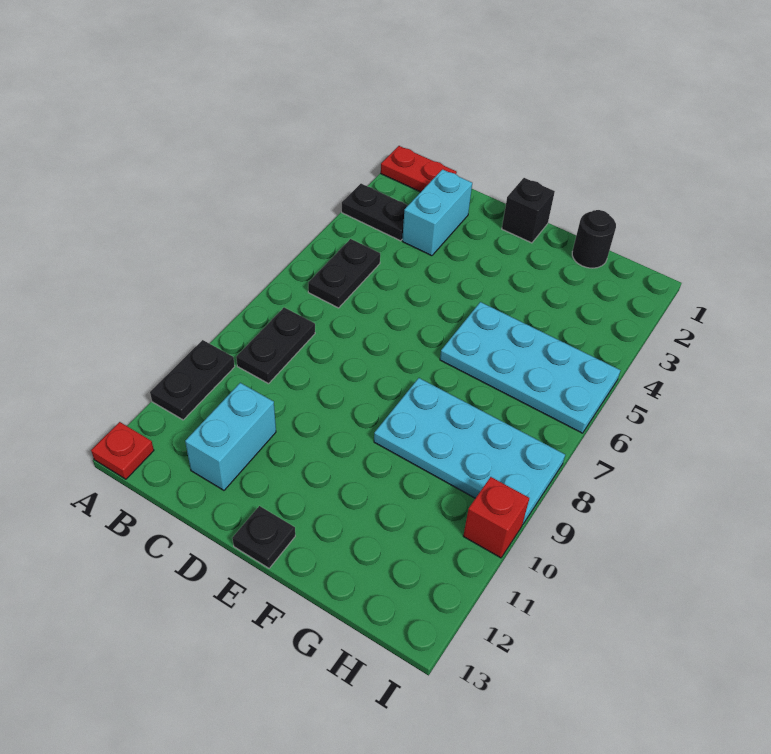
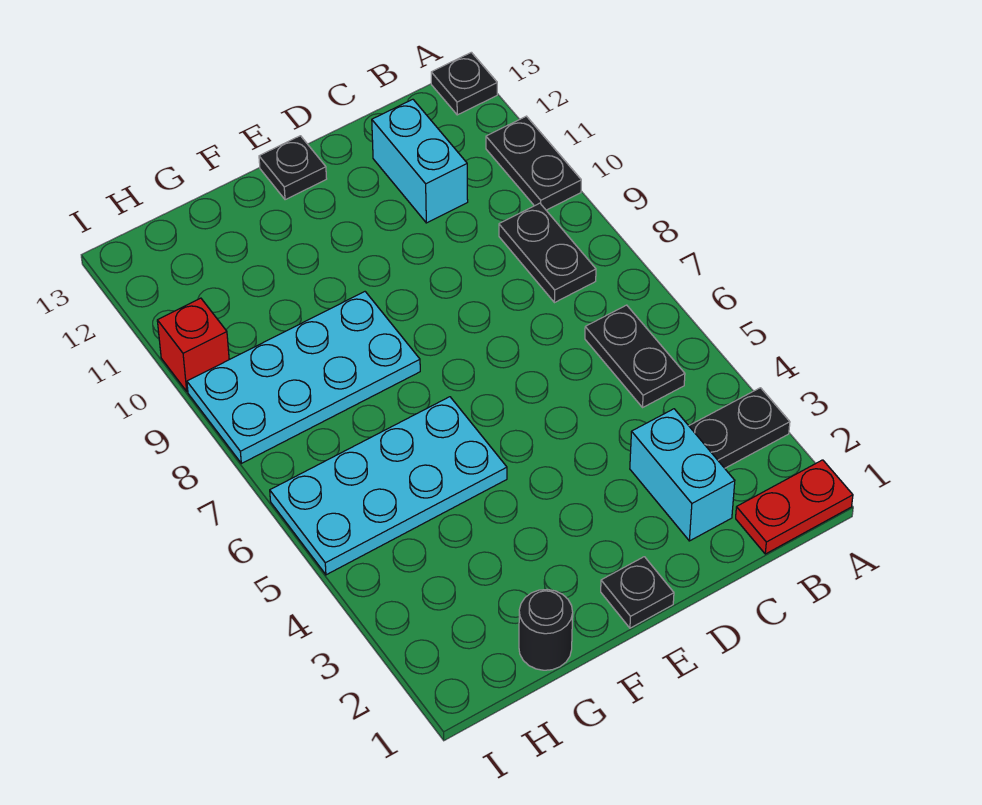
red plate A13 level 1 -> black plate A13 level 1
black brick E1 level 1 -> black plate E1 level 1

